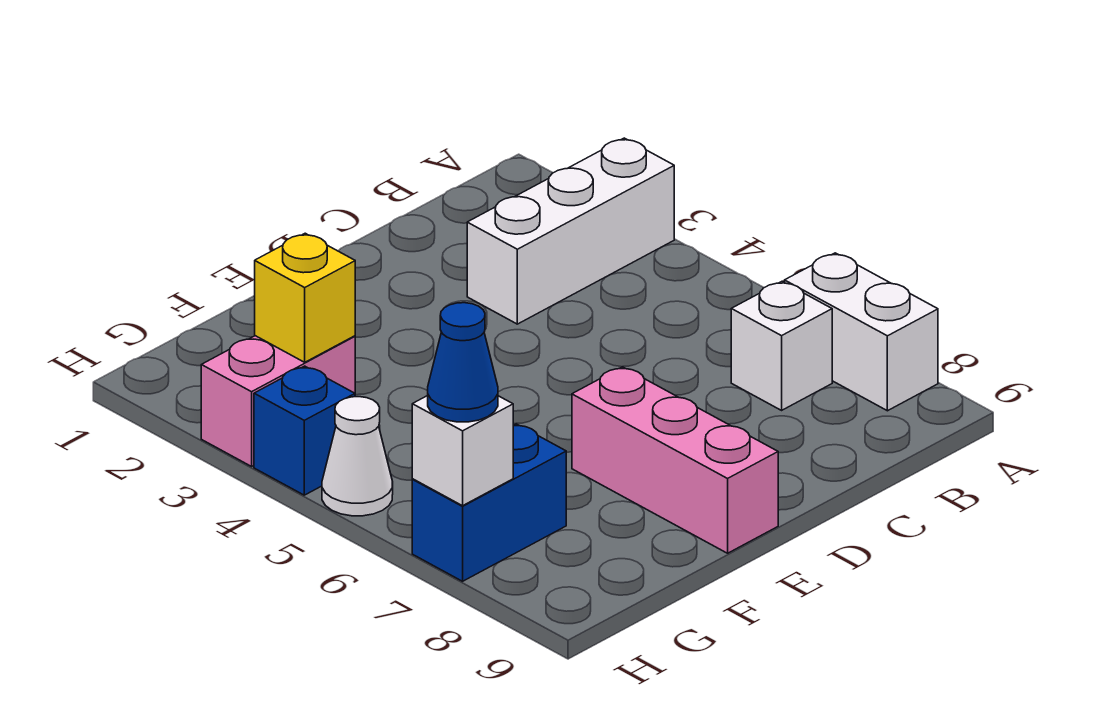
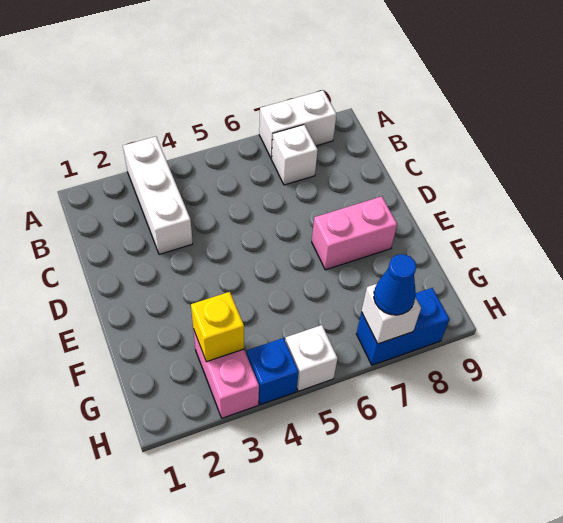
pink brick E7:E9 level 1 -> pink brick E7:E8 level 1
blue brick G7:H7 level 1 -> blue brick H7:H8 level 1
white cone H5 level 1 -> white brick H5 level 1

